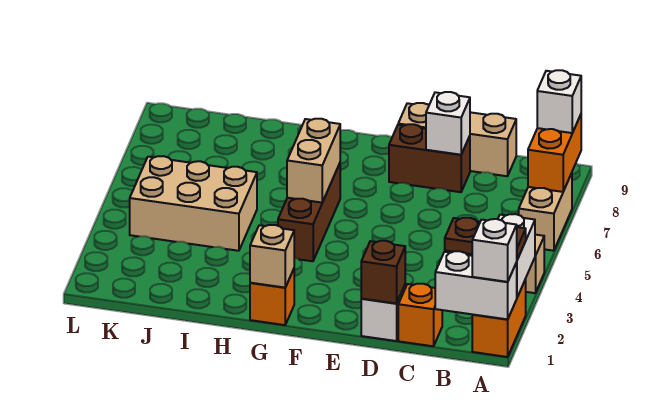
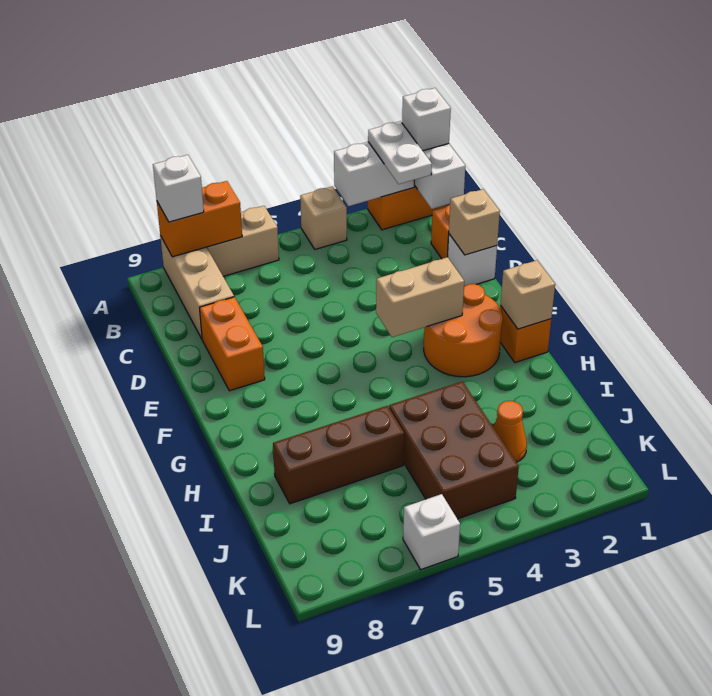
brown plate A2:B2 level 3 -> white plate A2:B2 level 3
tan brick C9:E9 level 1 -> tan brick A8:C8 level 1
brown brick D1 level 2 -> tan brick D1 level 2
brown brick D8:E8 level 1 -> orange brick D8:E8 level 1
white brick D8 level 2 -> white brick L6 level 1
none -> orange round brick F2:G3 level 1
brown brick G4:G6 level 1 -> brown brick I6:I8 level 1
tan brick G5:G6 level 2 -> tan brick F3:F4 level 2
tan brick I4:K5 level 1 -> brown brick I4:K5 level 1
none -> orange cone J3 level 1

